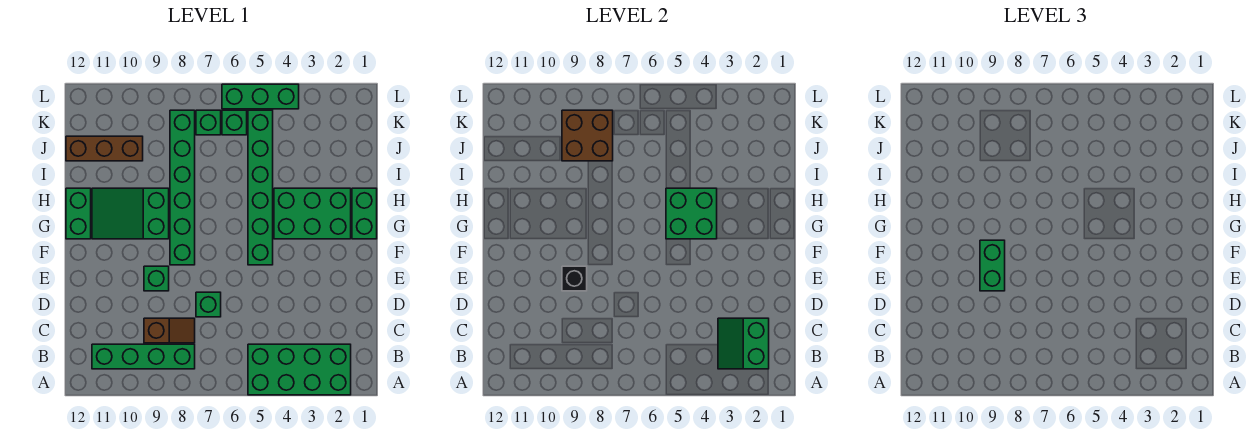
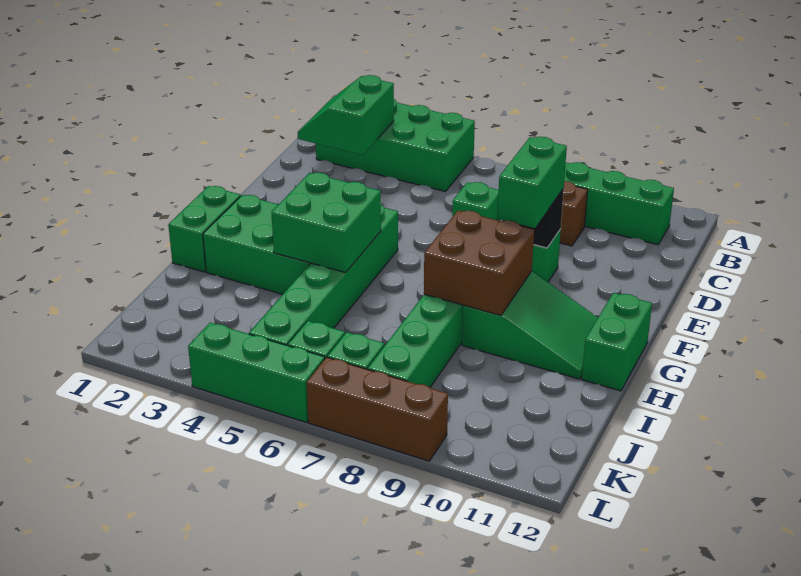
green slope B2:C3 level 2 top 2 -> green slope B2:C3 level 2 top 3
brown brick J8:K9 level 2 -> brown brick G8:H9 level 2
brown brick J10:J12 level 1 -> brown brick L7:L9 level 1

